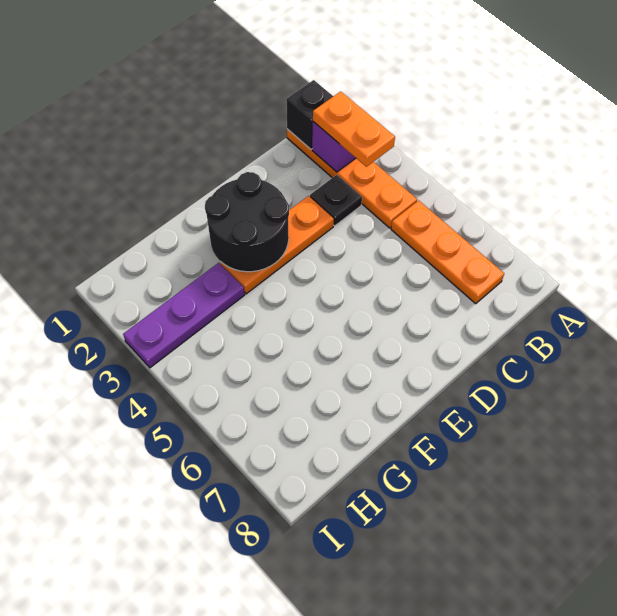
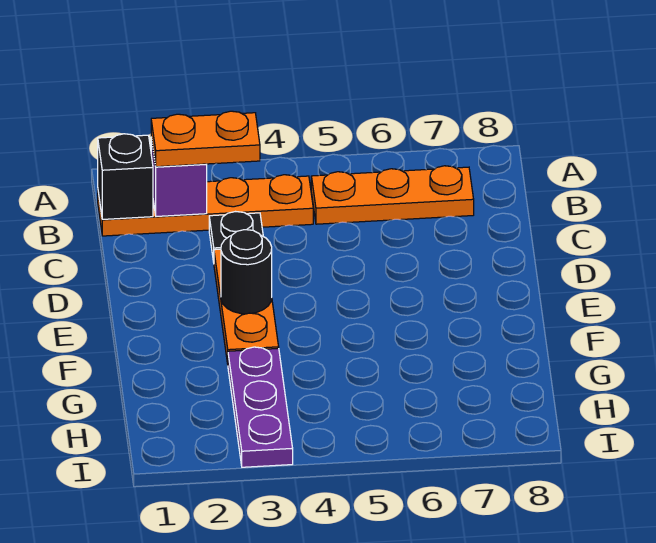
black round brick E2:F3 level 2 -> black round brick E3 level 2

